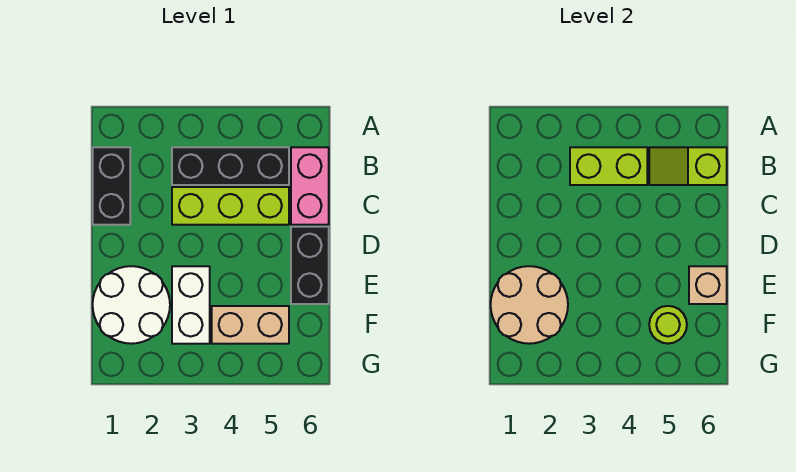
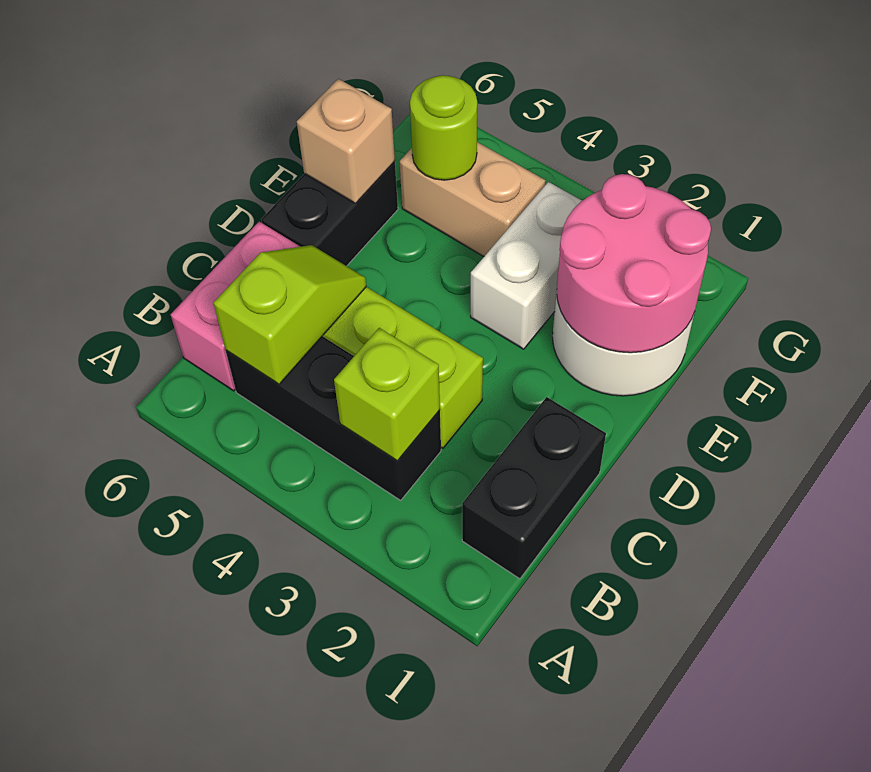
lime brick B3:B4 level 2 -> lime brick B3 level 2
lime slope B5:B6 level 2 top 6 -> lime slope B5:C5 level 2 top B
tan round brick E1:F2 level 2 -> pink round brick E1:F2 level 2

